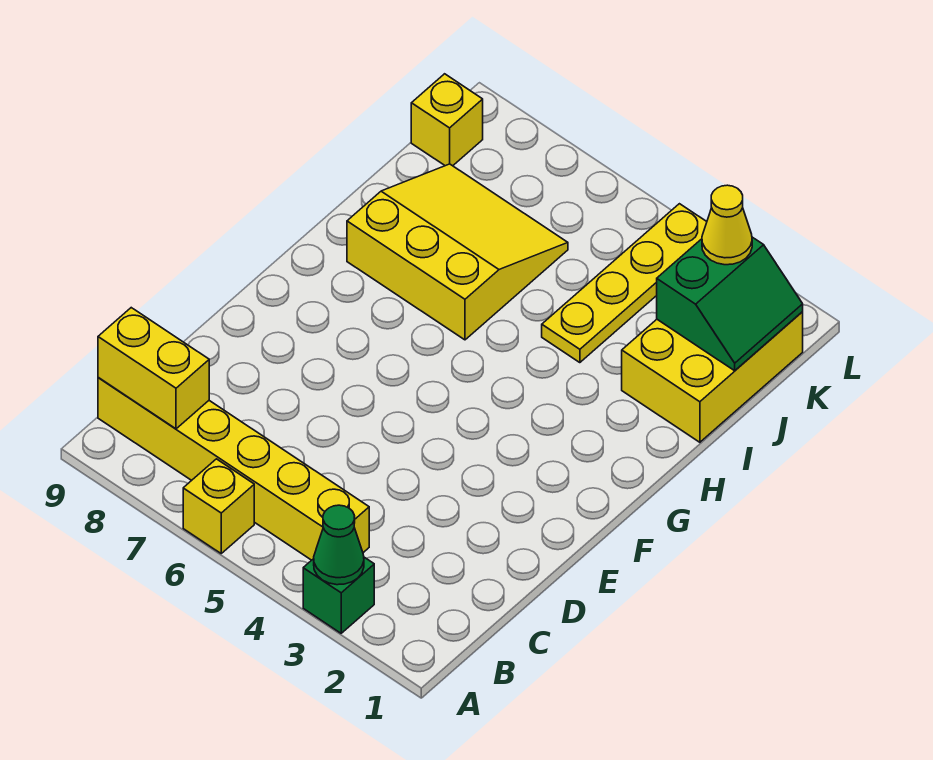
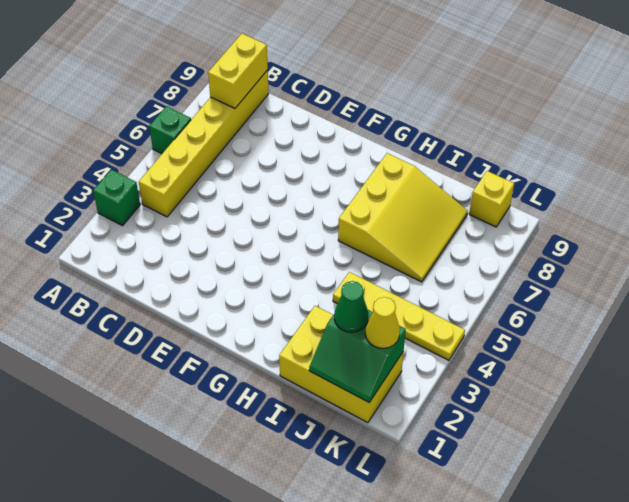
green cone A3 level 2 -> green cone J2 level 3
yellow brick A6 level 1 -> green brick A6 level 1

